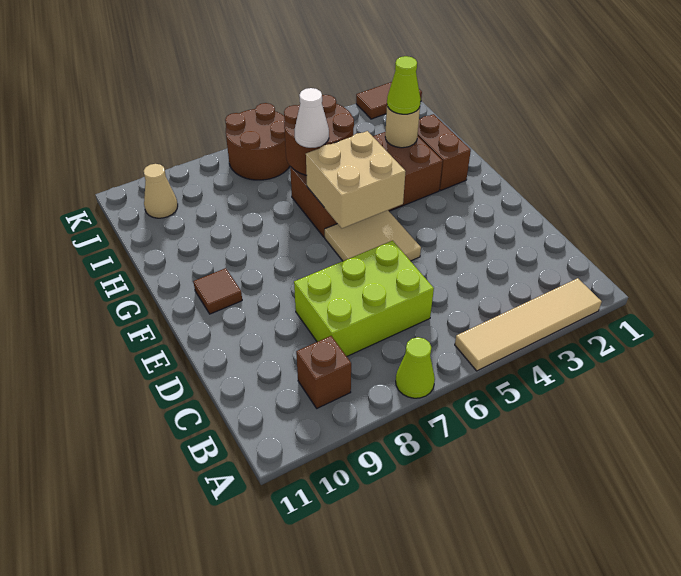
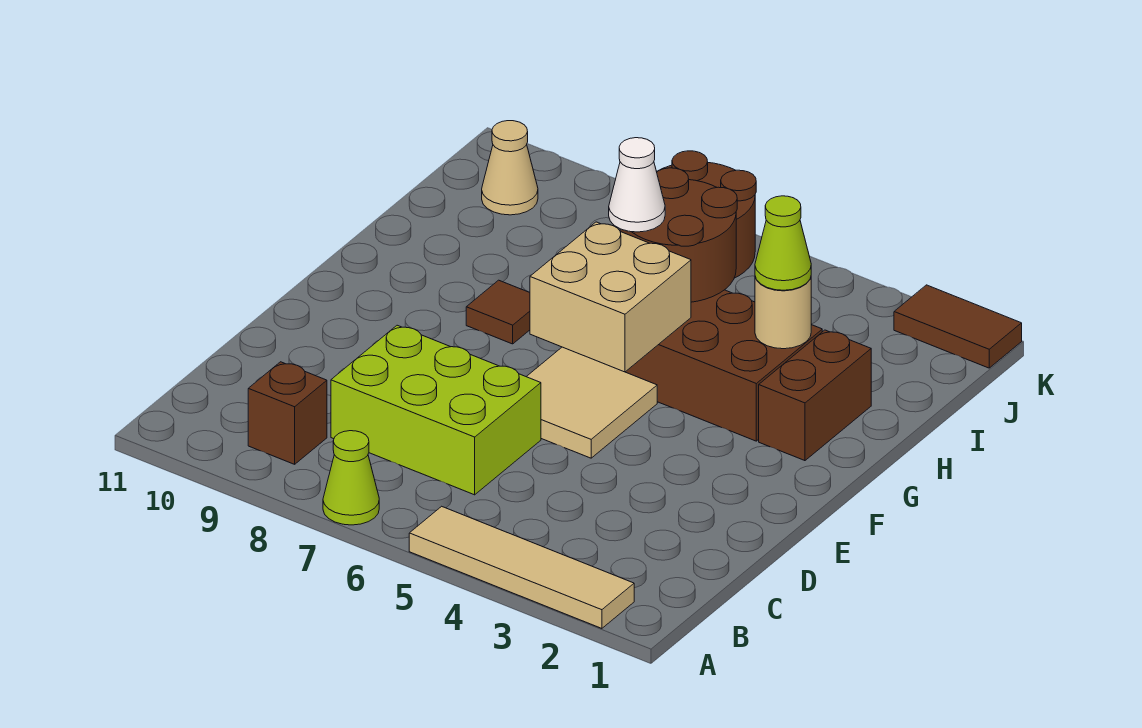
brown tile F10 level 1 -> brown tile G8 level 1

